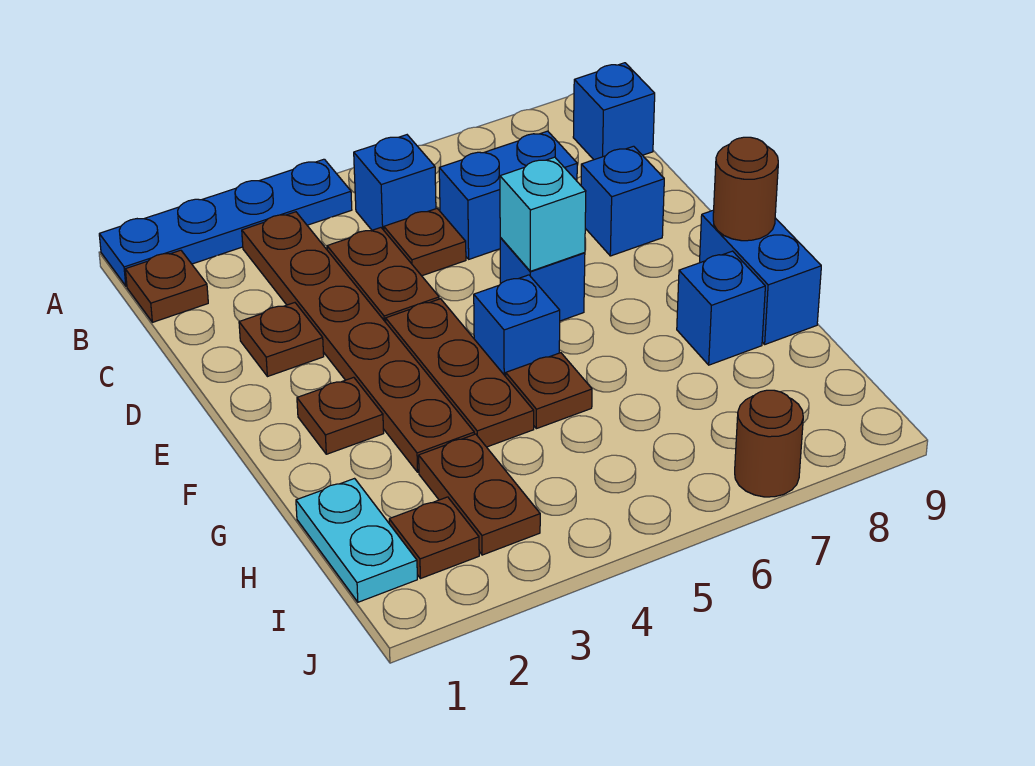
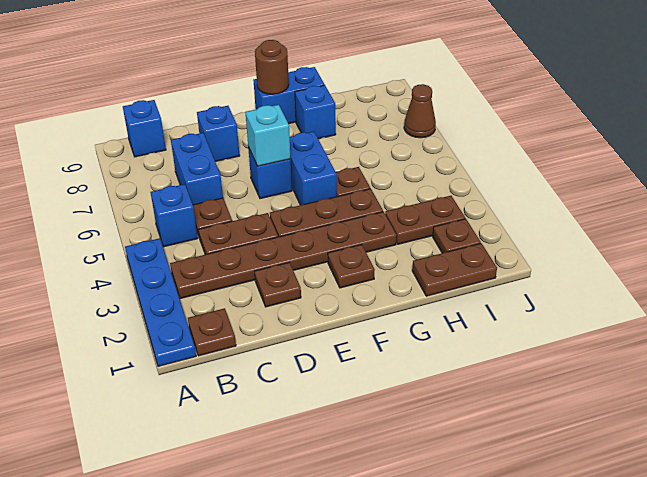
blue brick F5 level 1 -> blue brick F5:F6 level 1
cyan plate H1:I1 level 1 -> brown plate H1:I1 level 1
brown round brick J7 level 1 -> brown cone J7 level 1

